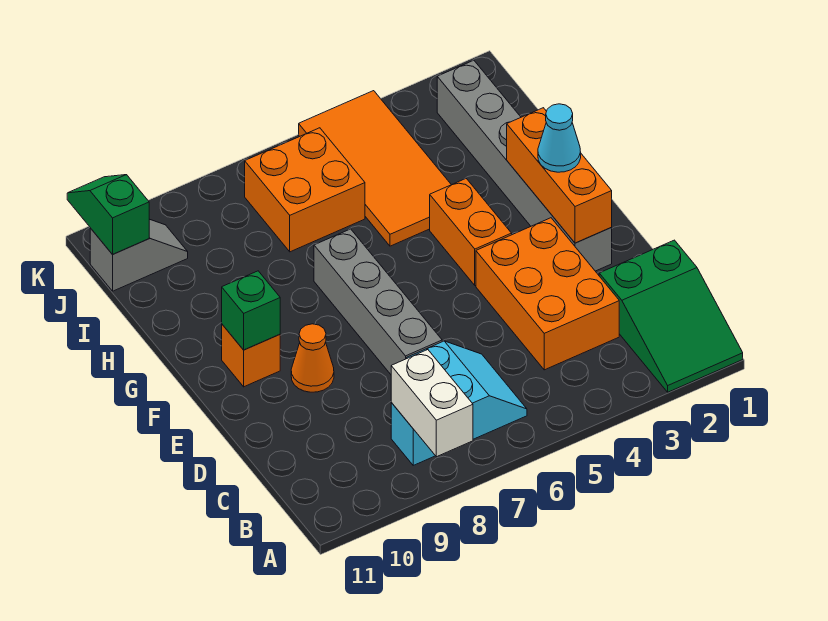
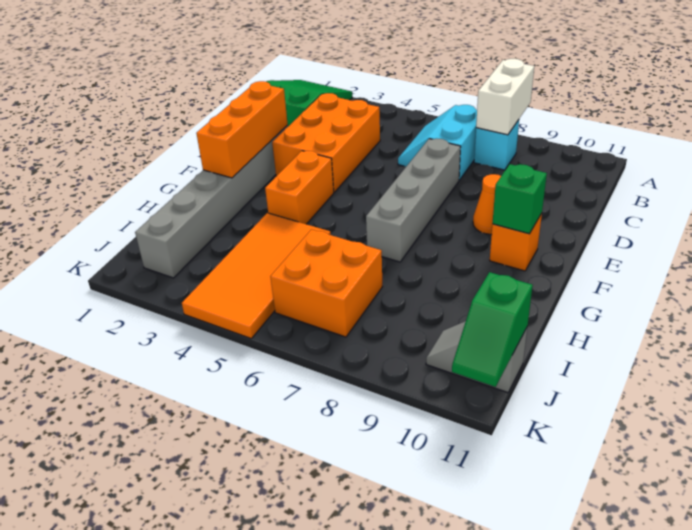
cyan cone F2 level 3 -> none

